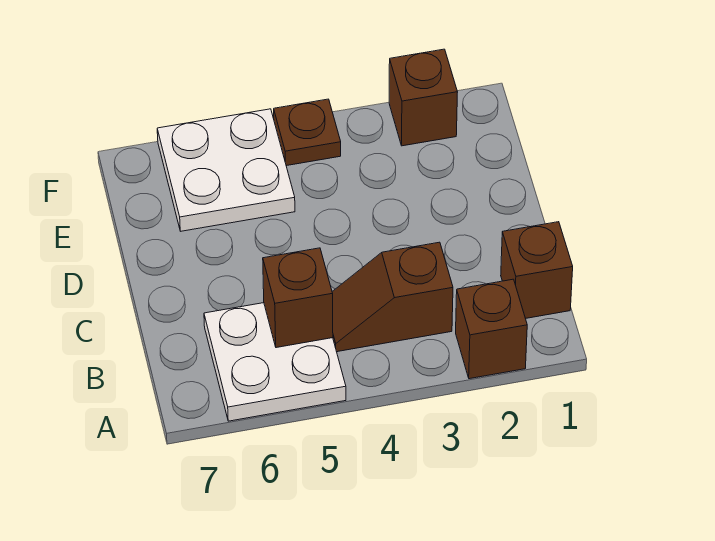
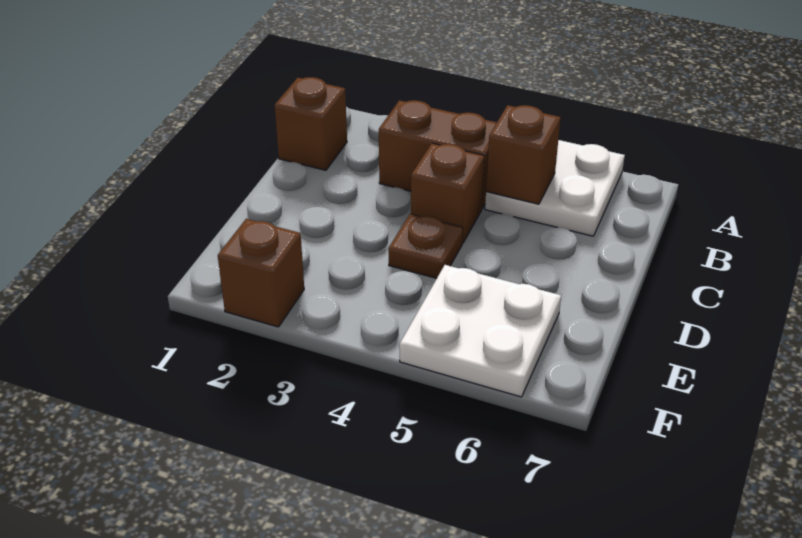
brown brick A2 level 1 -> brown brick C4 level 1
brown slope B3:B4 level 1 top 3 -> brown brick B3:B4 level 1
brown plate F4 level 1 -> brown plate D4 level 1

